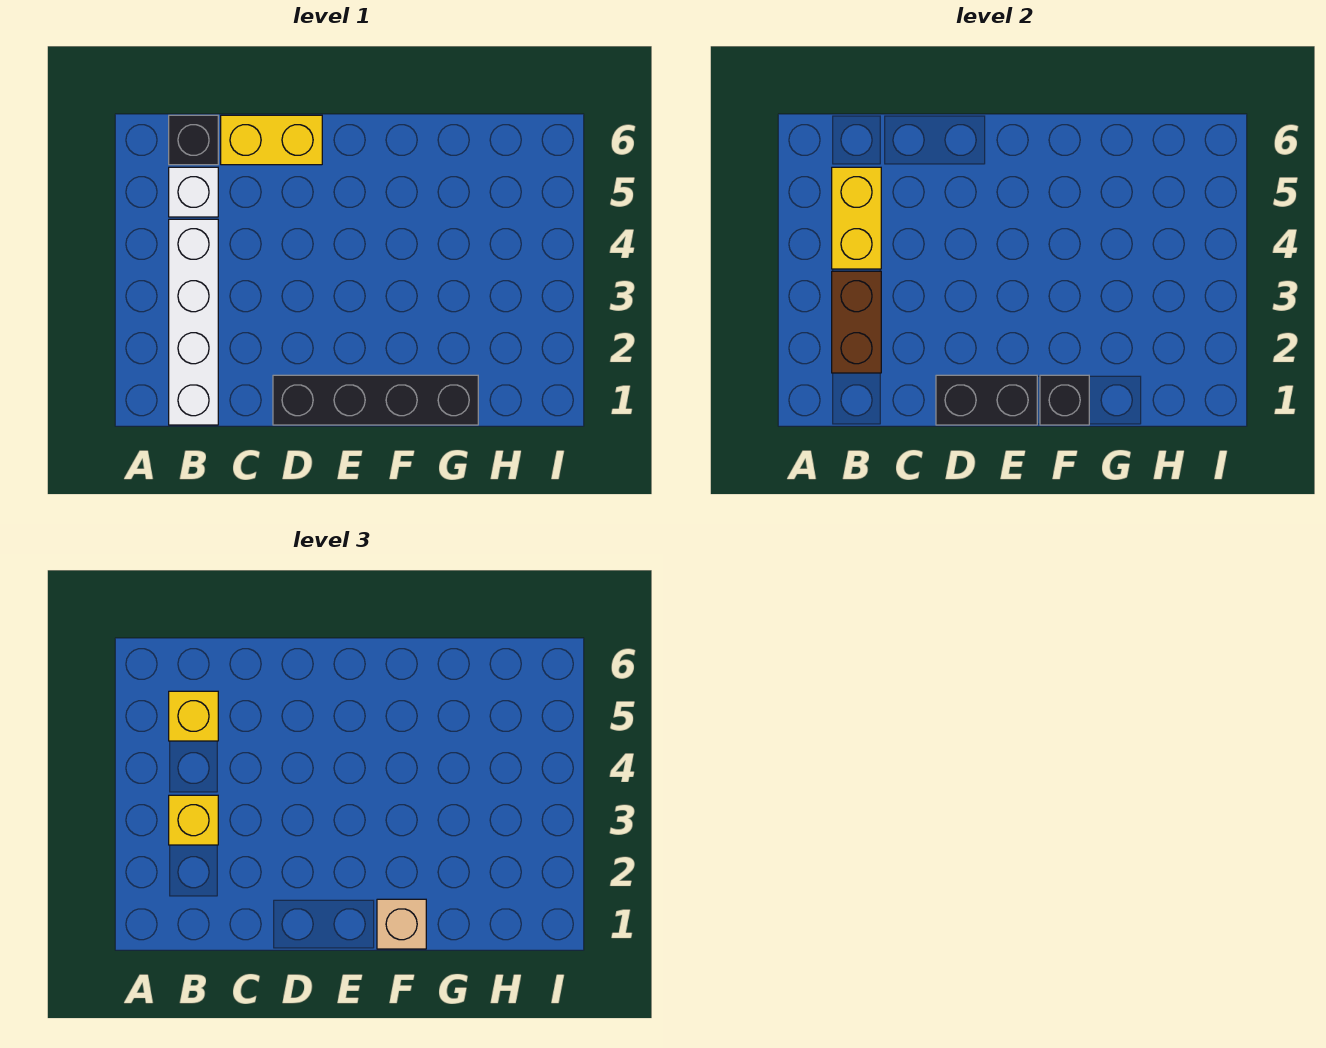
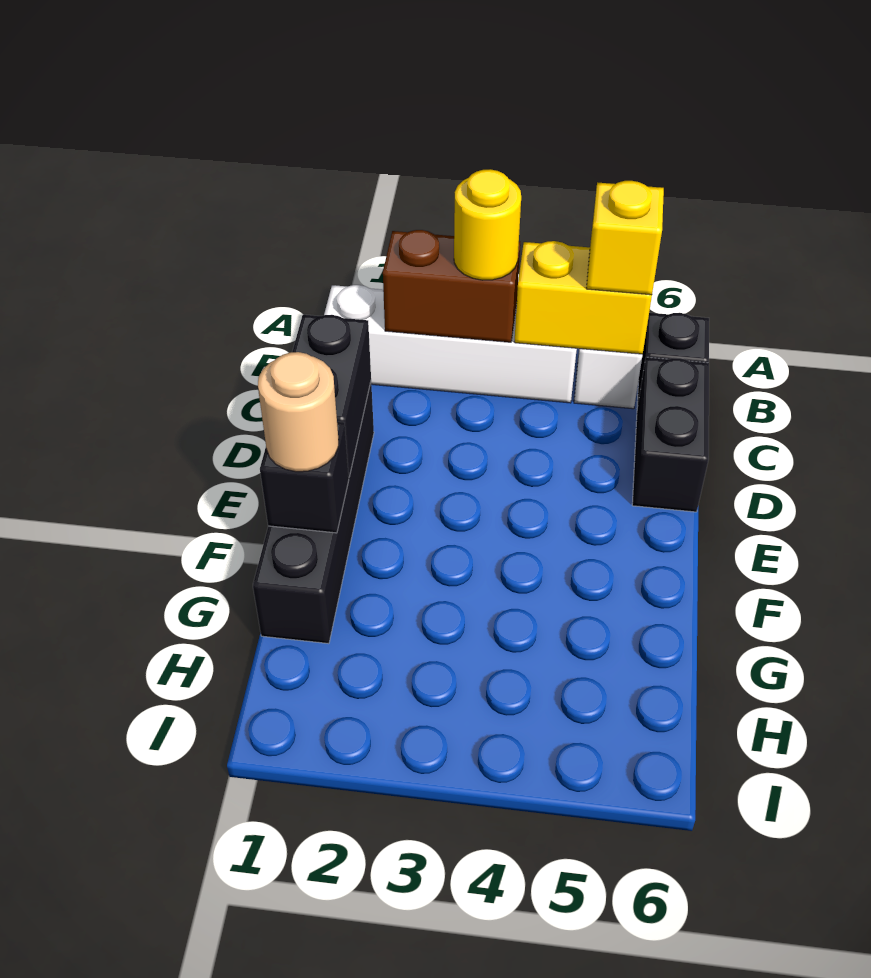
yellow brick B3 level 3 -> yellow round brick B3 level 3
yellow brick C6:D6 level 1 -> black brick C6:D6 level 1
tan brick F1 level 3 -> tan round brick F1 level 3

